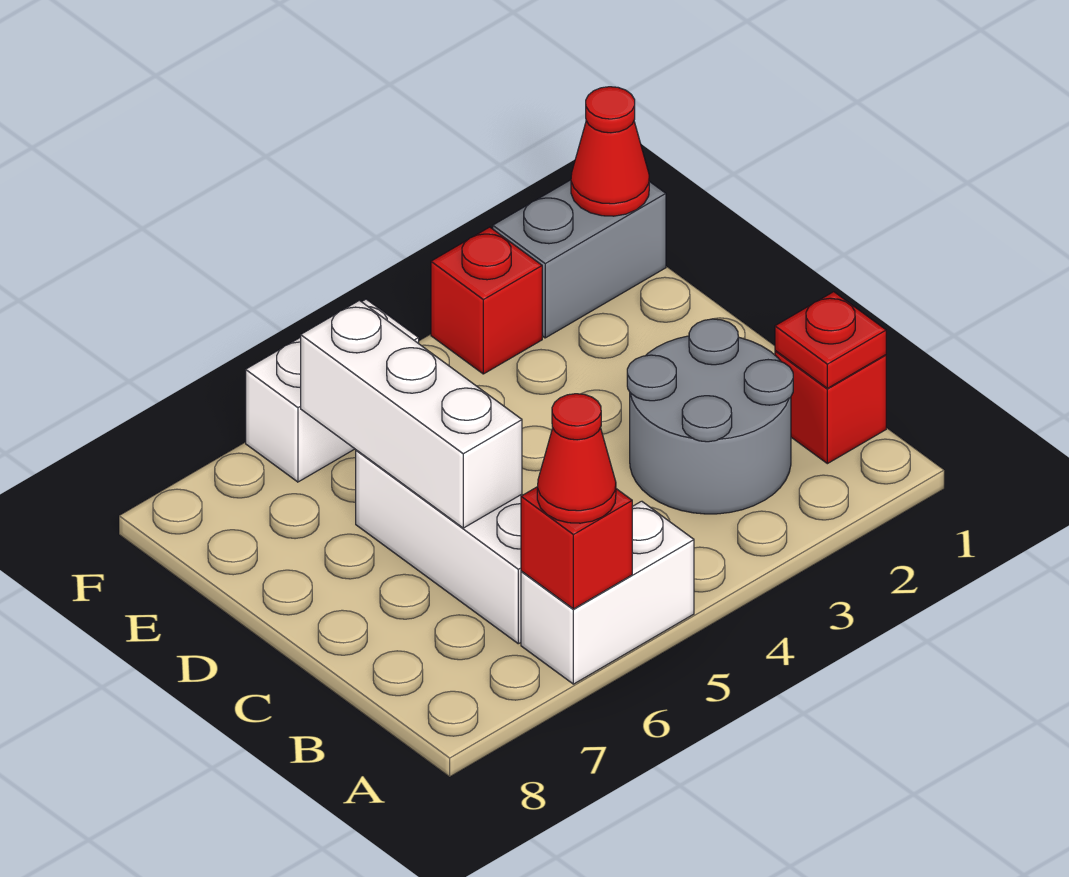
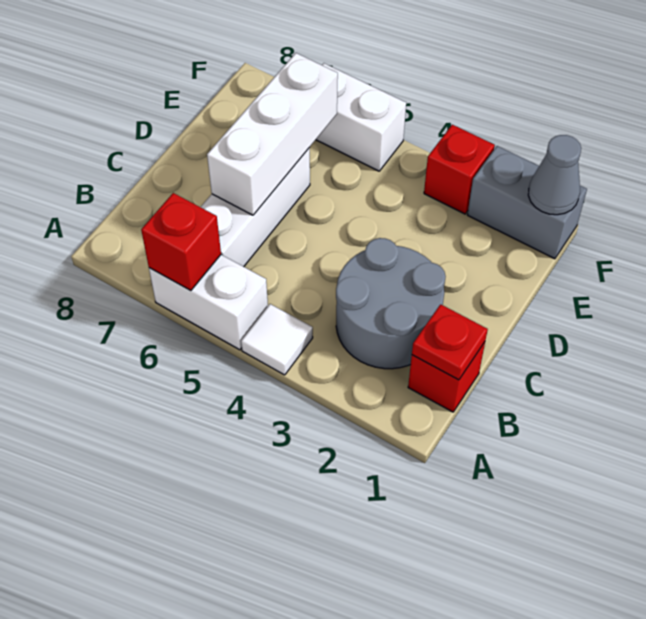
none -> white tile A4 level 1
red cone A6 level 3 -> none
red cone F1 level 2 -> grey cone F1 level 2

